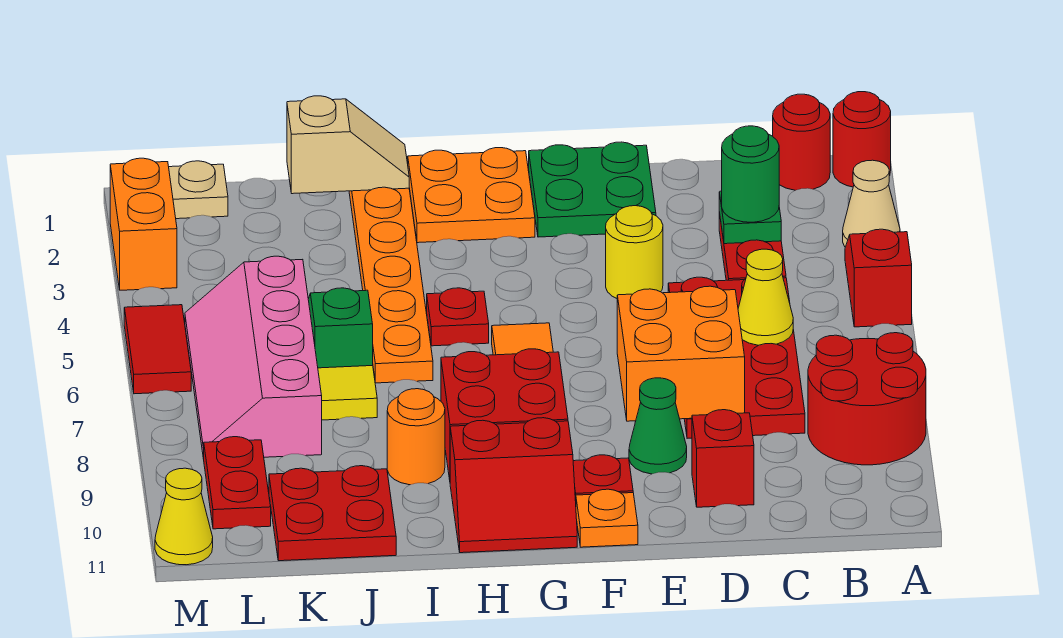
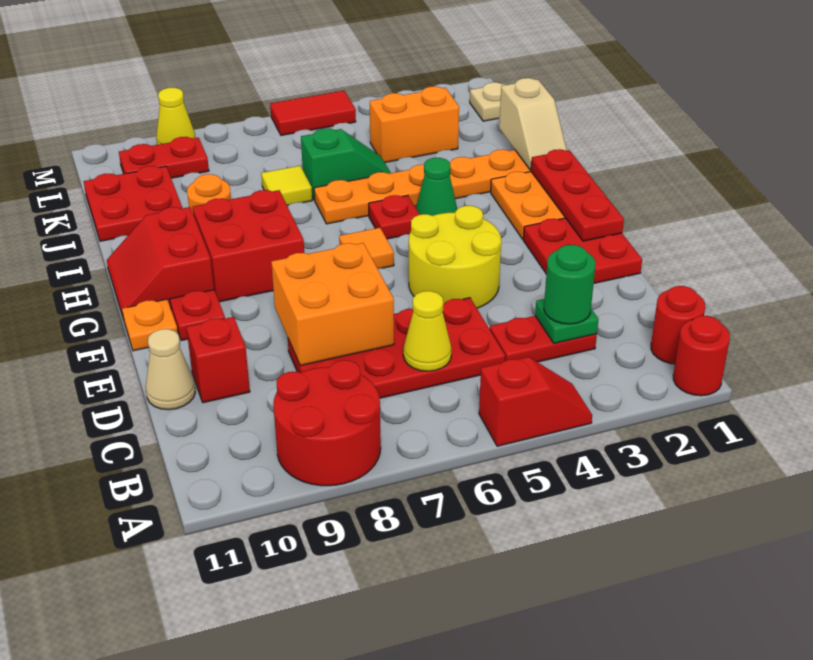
tan cone A3 level 1 -> tan cone D11 level 1
green plate E1:F2 level 1 -> red plate E1:F2 level 1
yellow round brick E4 level 1 -> yellow round brick E4:F5 level 1
green cone E9 level 1 -> green cone H4 level 1
none -> red plate F1:H1 level 2
pink slope K5:L8 level 1 top K -> none
orange brick M2:M3 level 1 -> orange brick K3:K4 level 1
yellow cone M11 level 1 -> yellow cone M9 level 1

